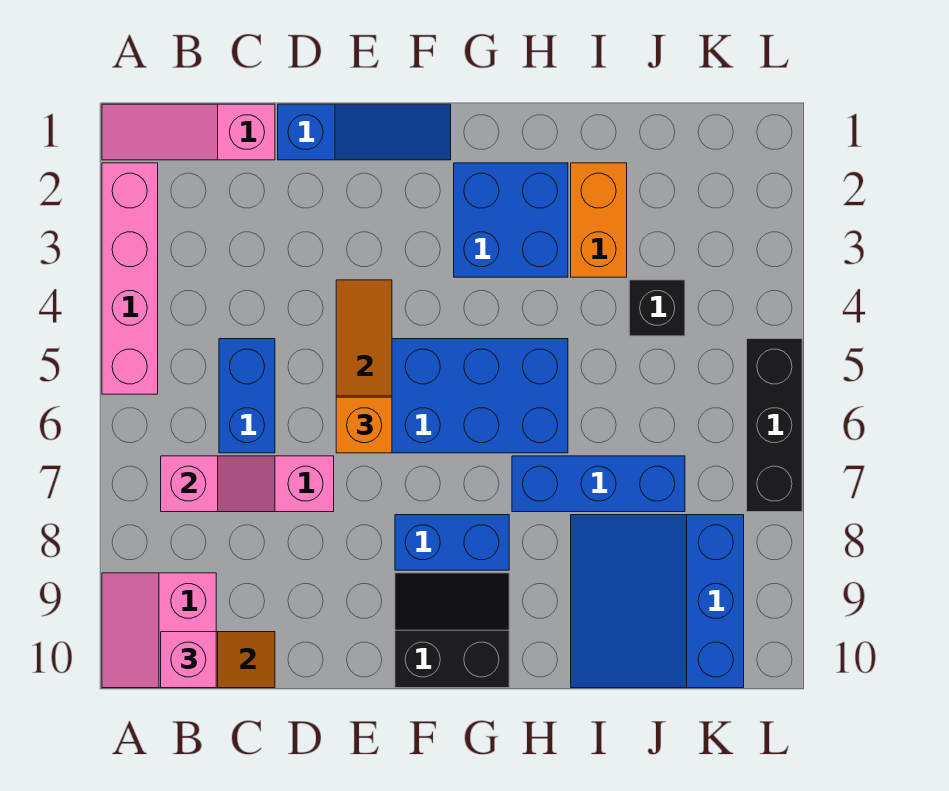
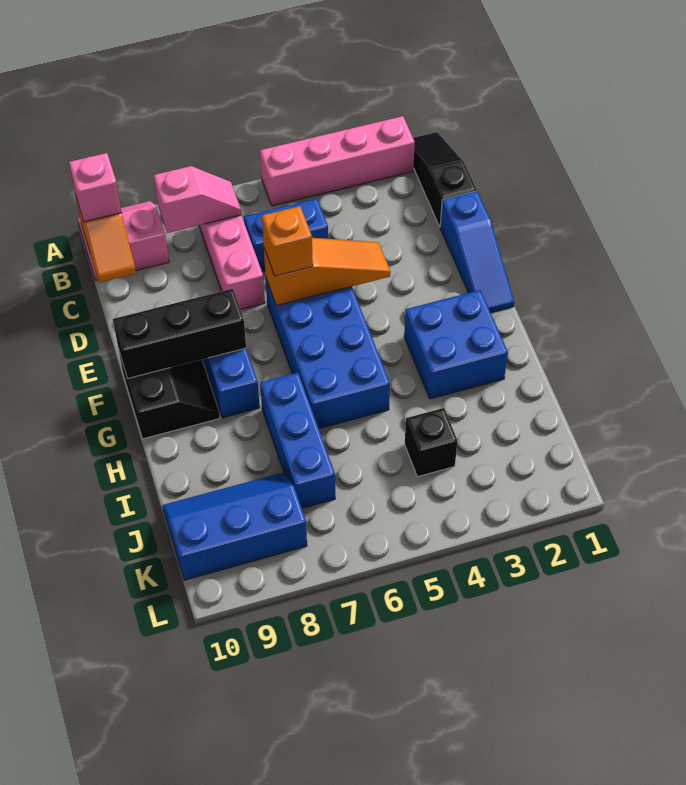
pink slope A1:C1 level 1 top C -> black slope A1:C1 level 1 top C
pink slope B7:C7 level 2 top B -> pink slope B7:B8 level 2 top 8
orange brick I2:I3 level 1 -> none
blue slope I8:K10 level 1 top K -> blue slope J8:K10 level 1 top K
black brick L5:L7 level 1 -> black brick F8:F10 level 2

